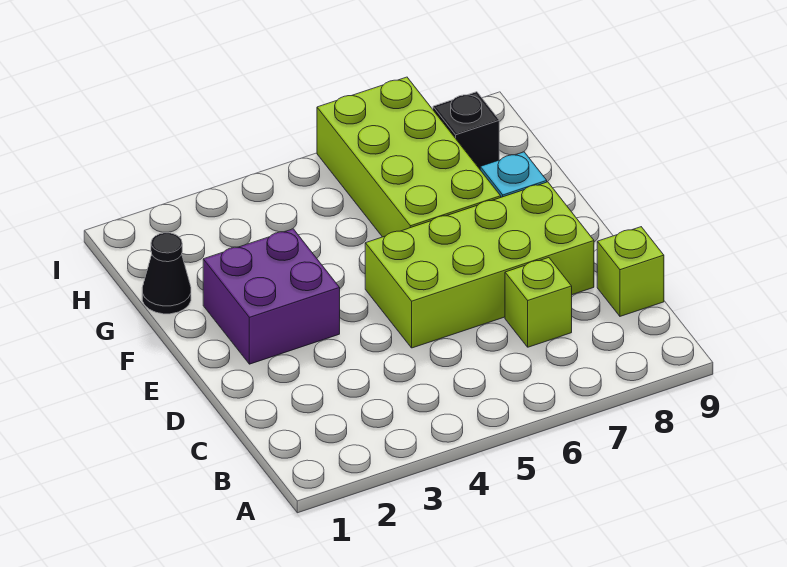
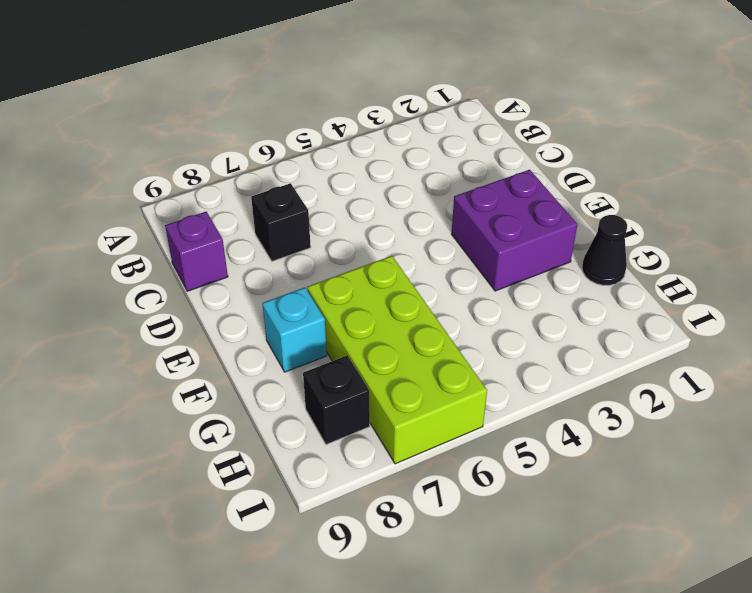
lime brick C7 level 1 -> black brick C7 level 1
lime brick C9 level 1 -> purple brick C9 level 1
lime brick D5:E8 level 1 -> none

